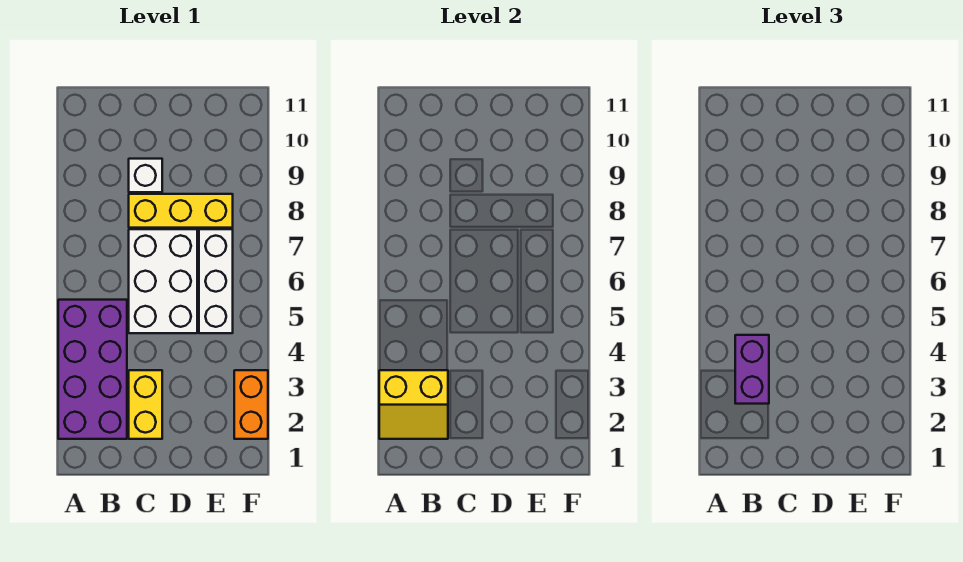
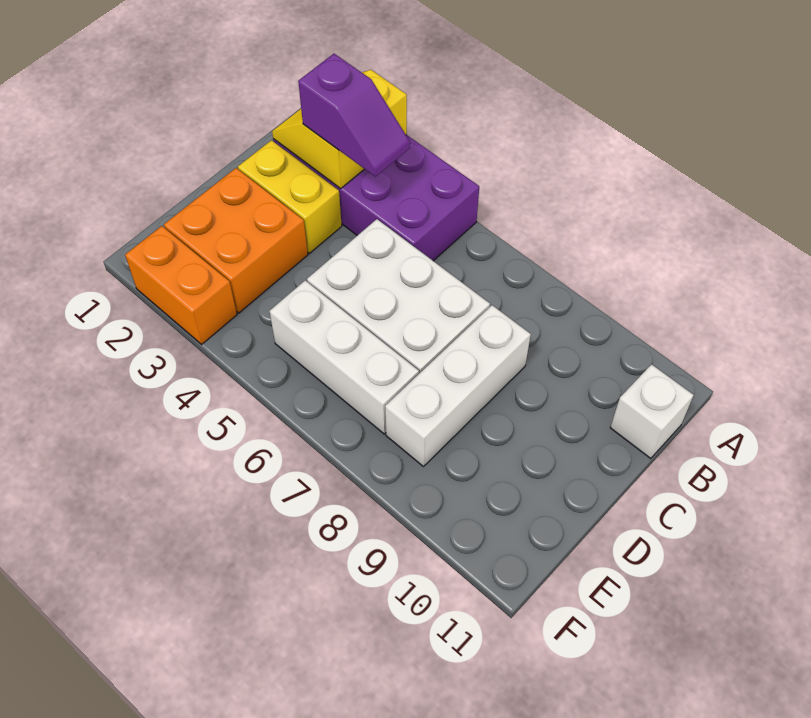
purple brick B3:B4 level 3 -> purple slope B3:B4 level 3 top 3
yellow brick C8:E8 level 1 -> white brick C8:E8 level 1
white brick C9 level 1 -> white brick B11 level 1
none -> orange brick D2:E3 level 1

